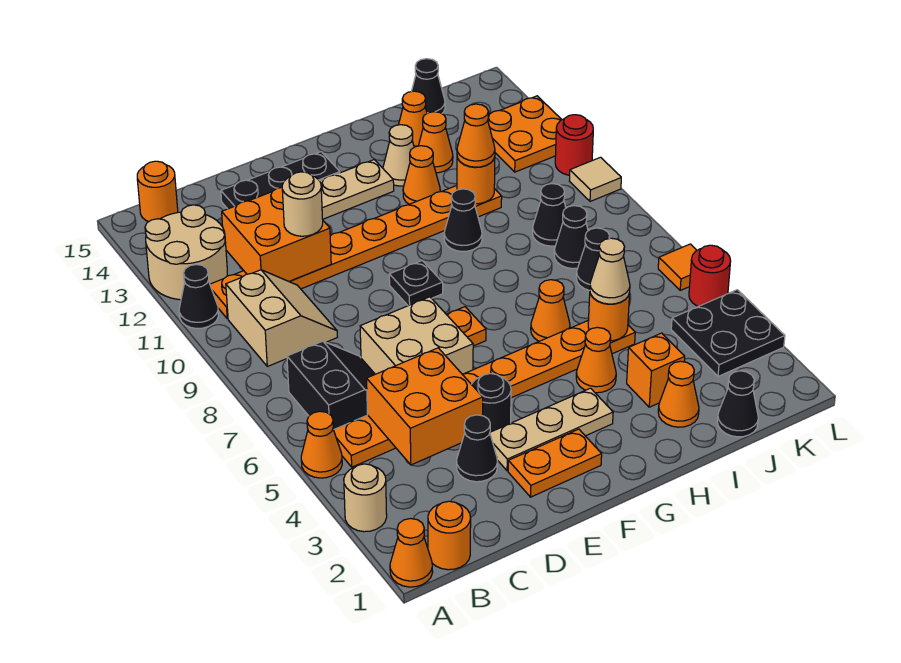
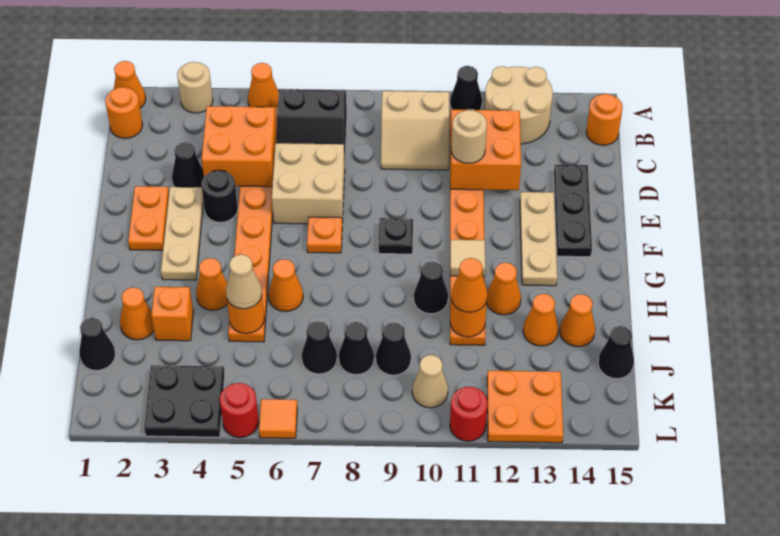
tan cone H13 level 1 -> tan cone K10 level 1
tan tile L10 level 1 -> tan tile G11 level 2

